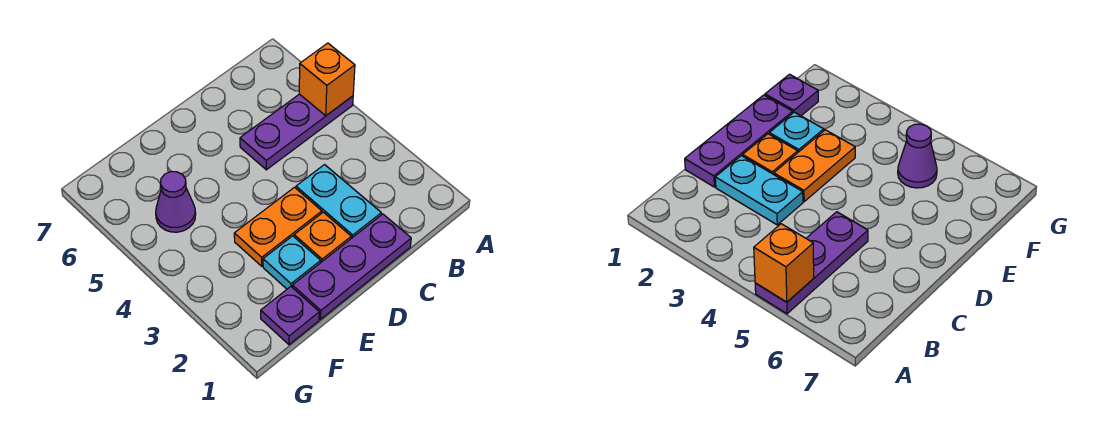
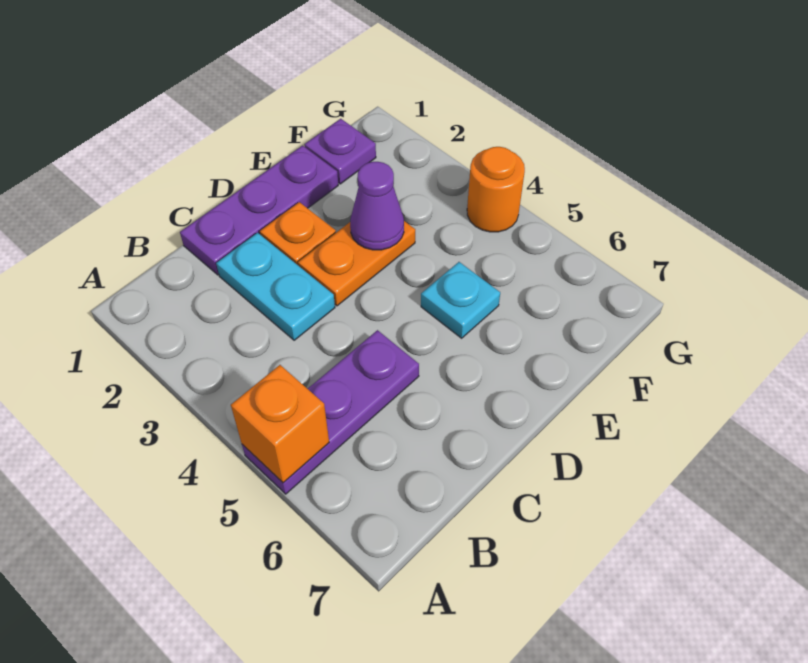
cyan plate E2 level 1 -> cyan plate E5 level 1
purple cone F5 level 1 -> purple cone E3 level 2
none -> orange round brick G4 level 1

